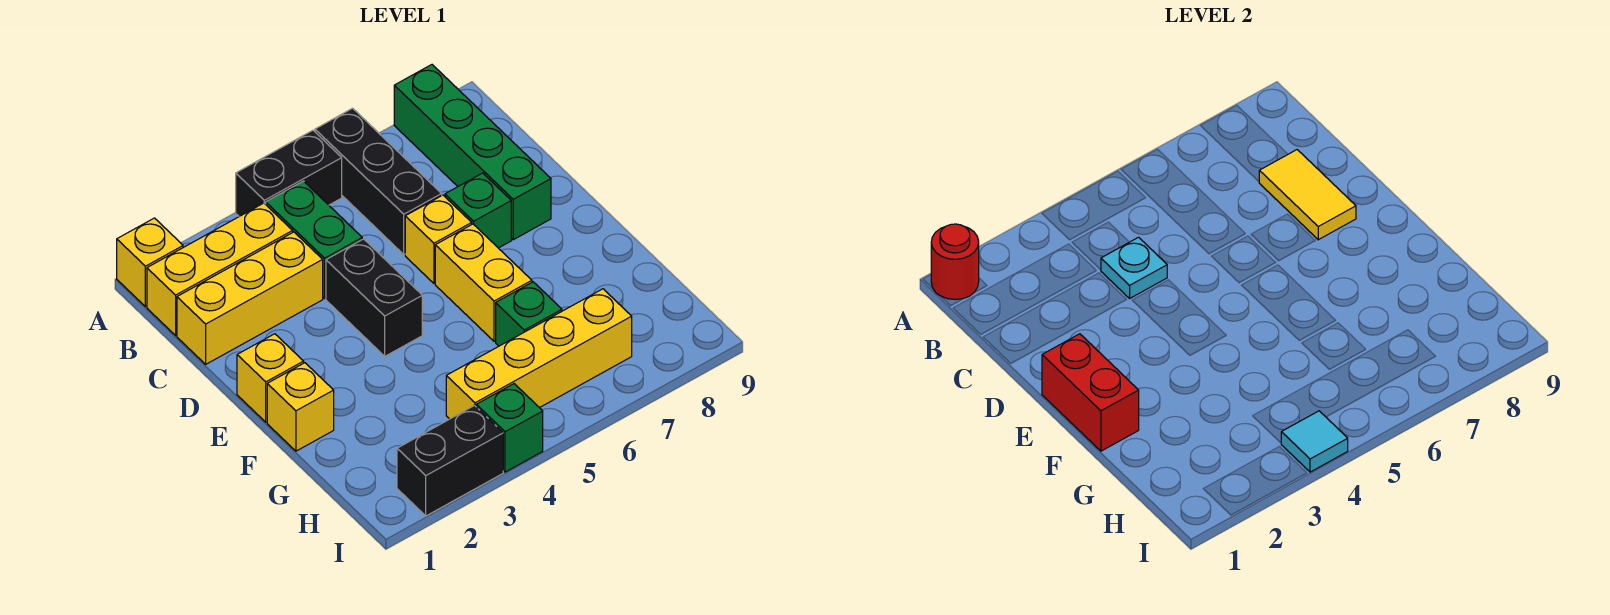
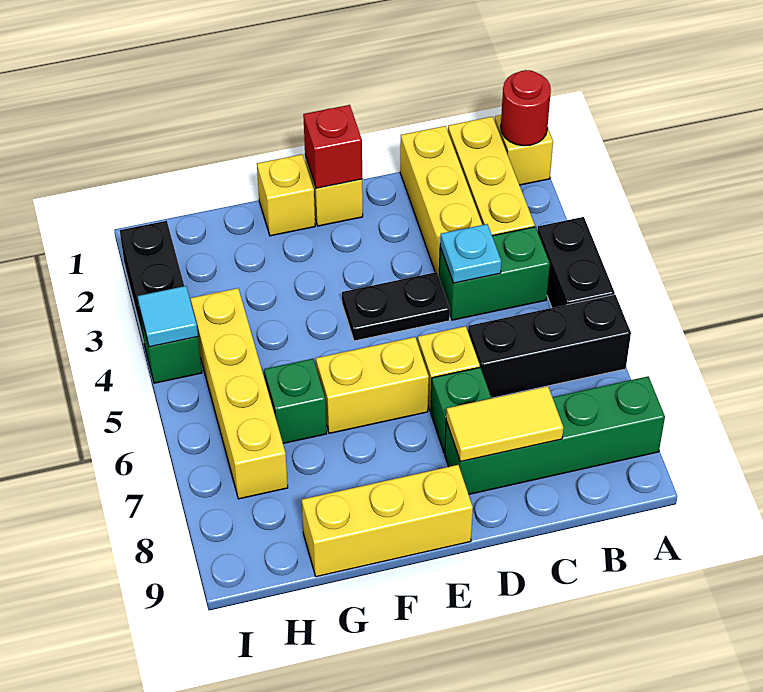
black brick D4:E4 level 1 -> black plate D4:E4 level 1
red brick E1:F1 level 2 -> red brick E1 level 2
none -> yellow brick E9:G9 level 1

